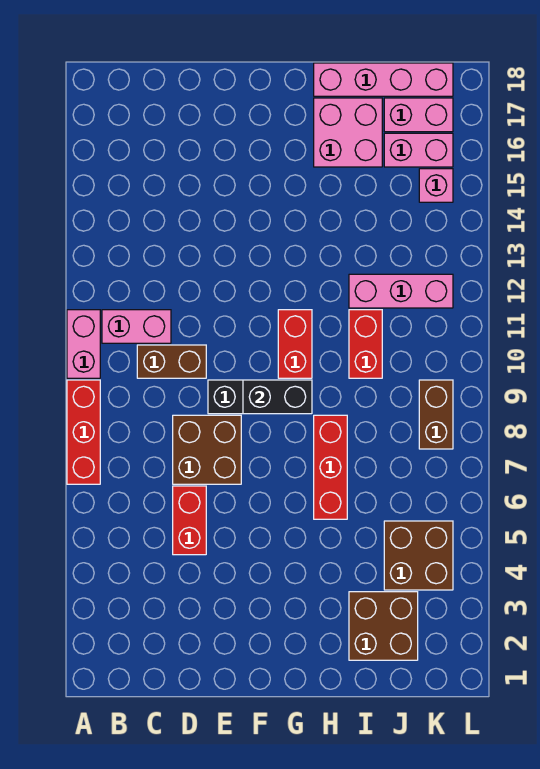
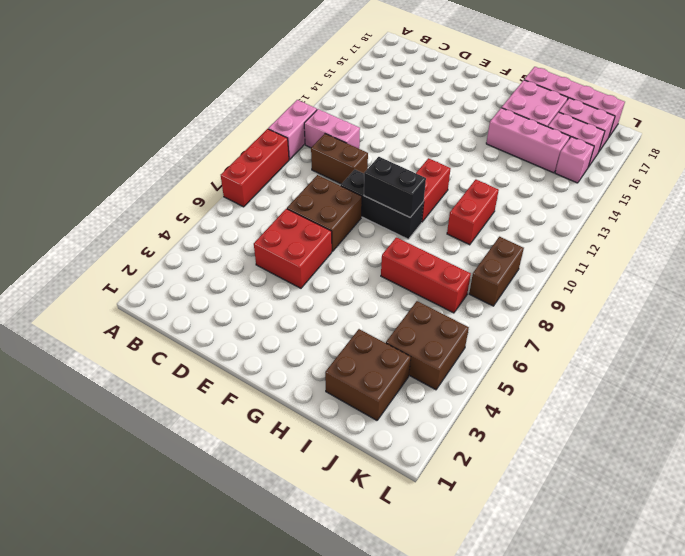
red brick D5:D6 level 1 -> red brick D5:E6 level 1
red brick H6:H8 level 1 -> red brick H7:J7 level 1
pink brick I12:K12 level 1 -> pink brick H15:J15 level 1

